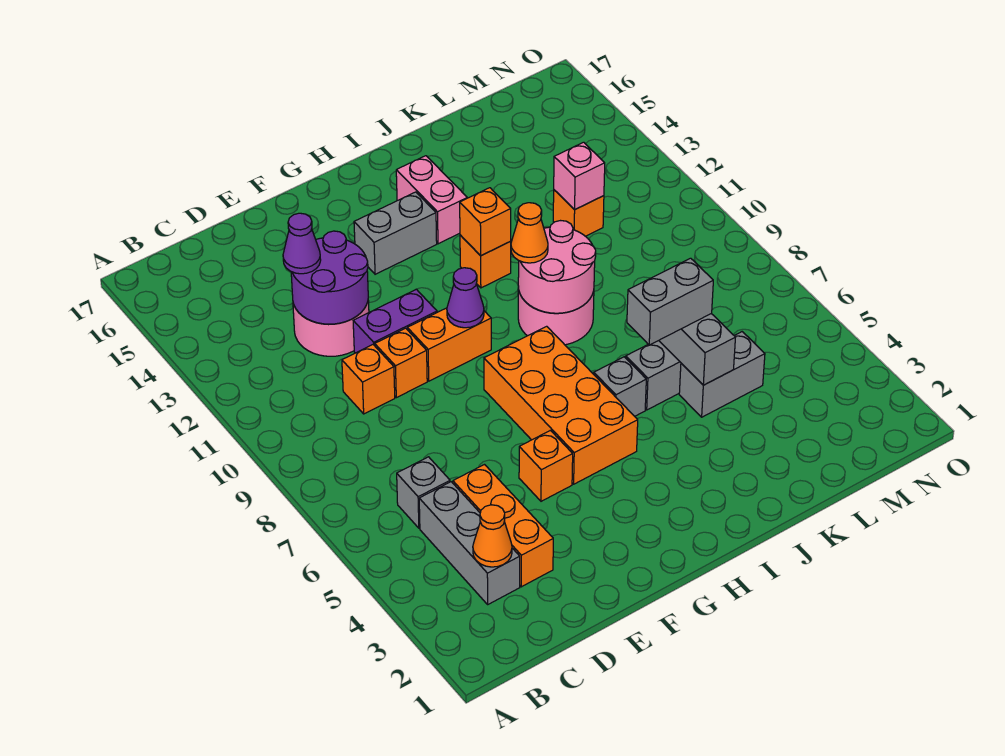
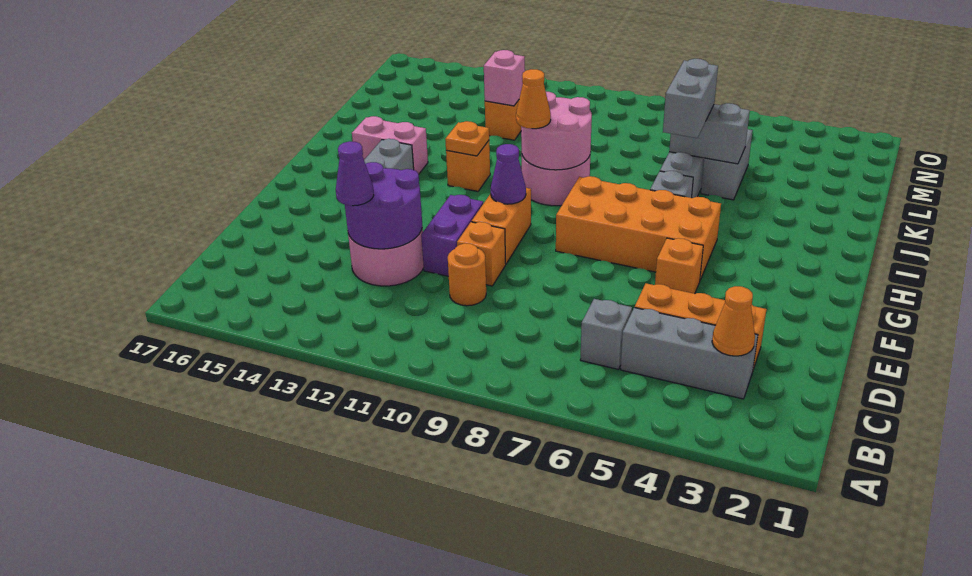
orange brick D10 level 1 -> orange round brick D10 level 1
orange brick I12 level 2 -> orange plate I12 level 2

